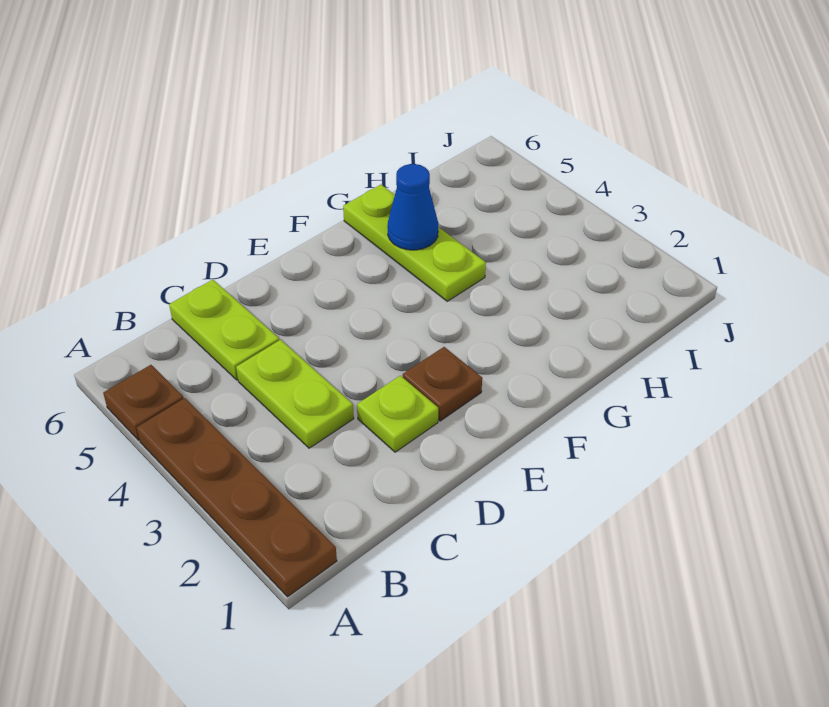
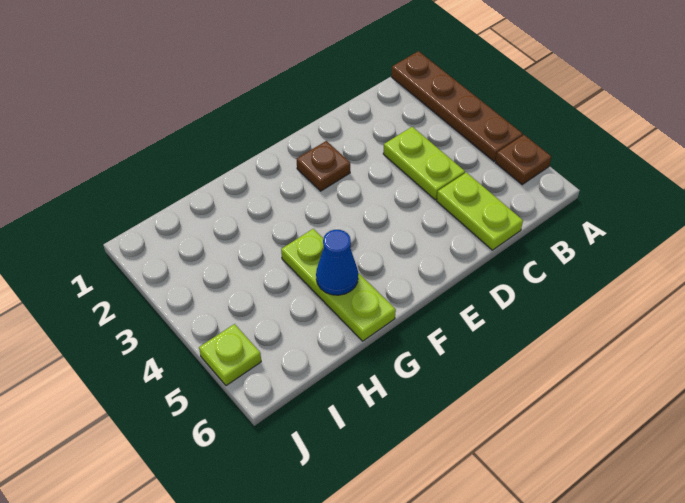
lime plate D2 level 1 -> lime plate J5 level 1

